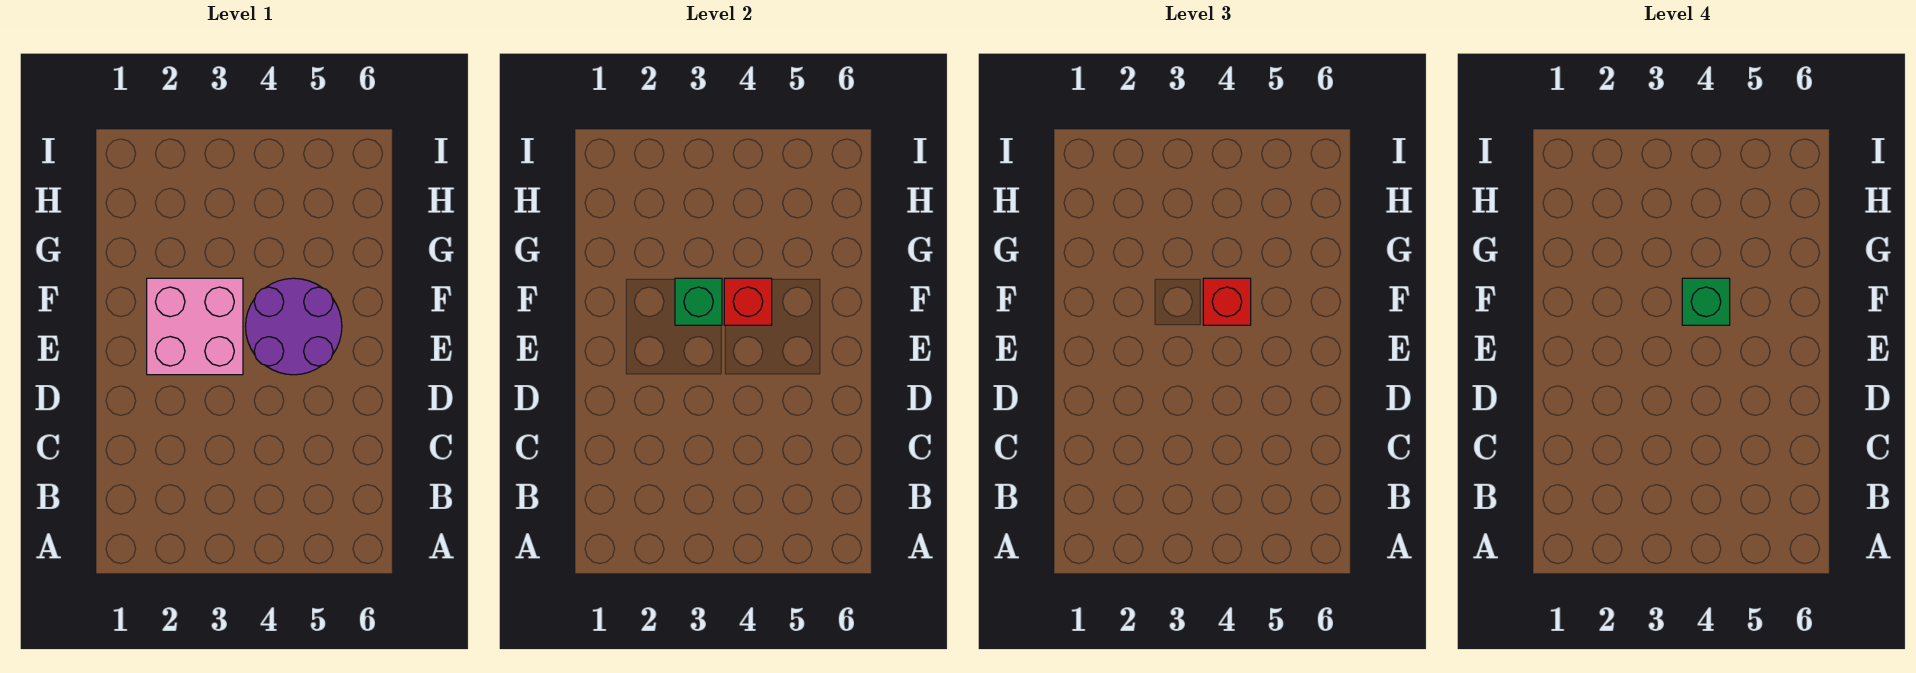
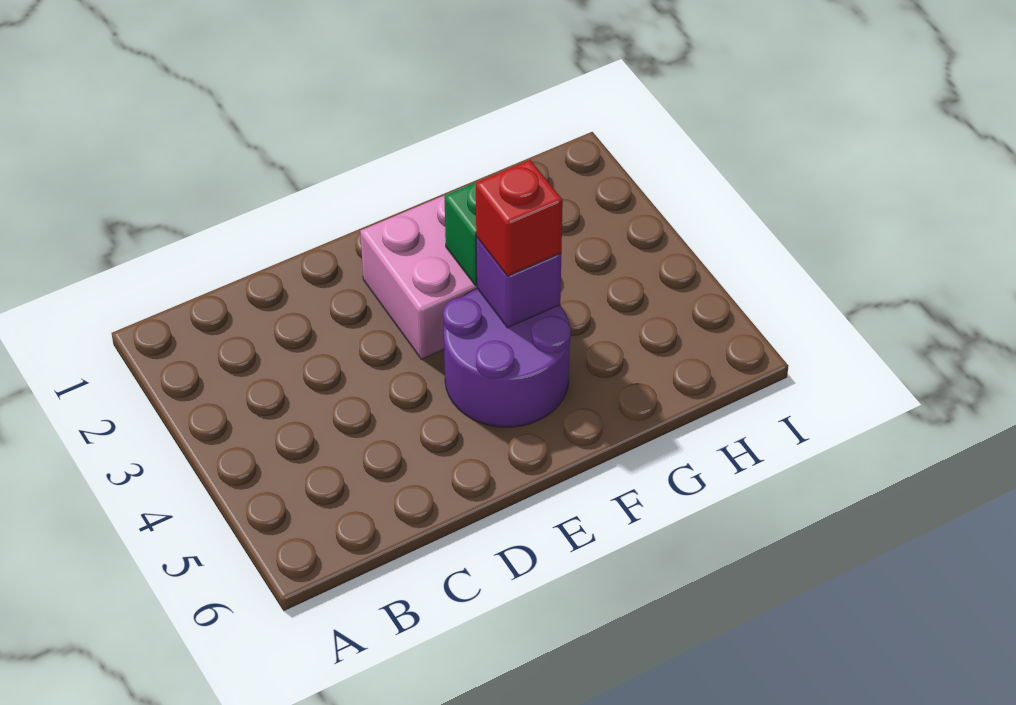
red brick F4 level 2 -> purple brick F4 level 2
green brick F4 level 4 -> none

